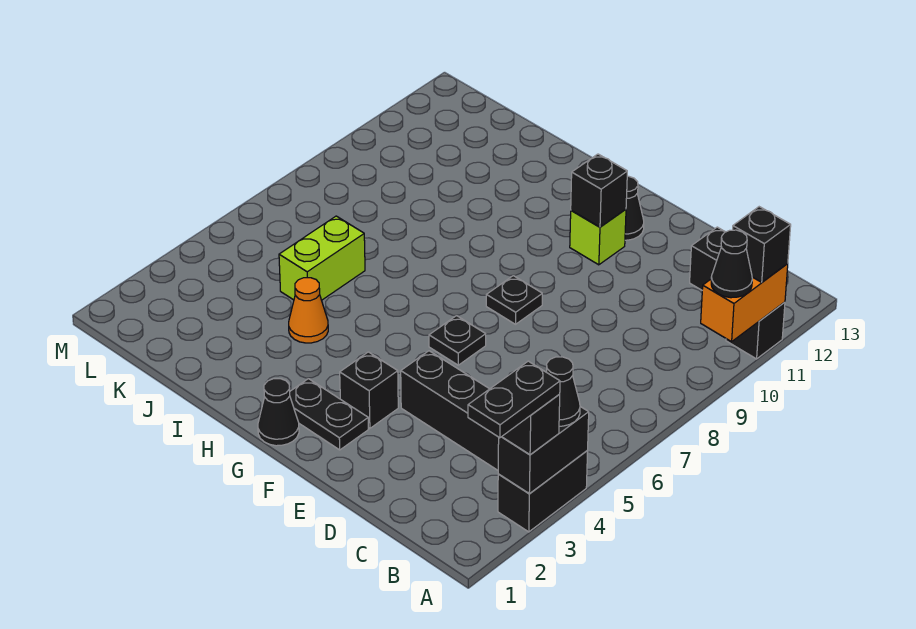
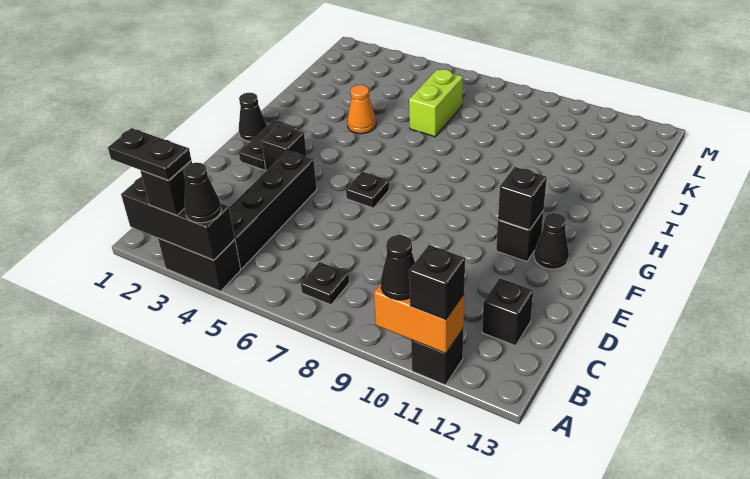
black brick A3:A4 level 2 -> black brick A2:A4 level 2
black plate F8 level 1 -> black plate B7 level 1
lime brick F11 level 1 -> black brick F11 level 1
lime brick J5:J6 level 1 -> lime brick J6:K6 level 1

